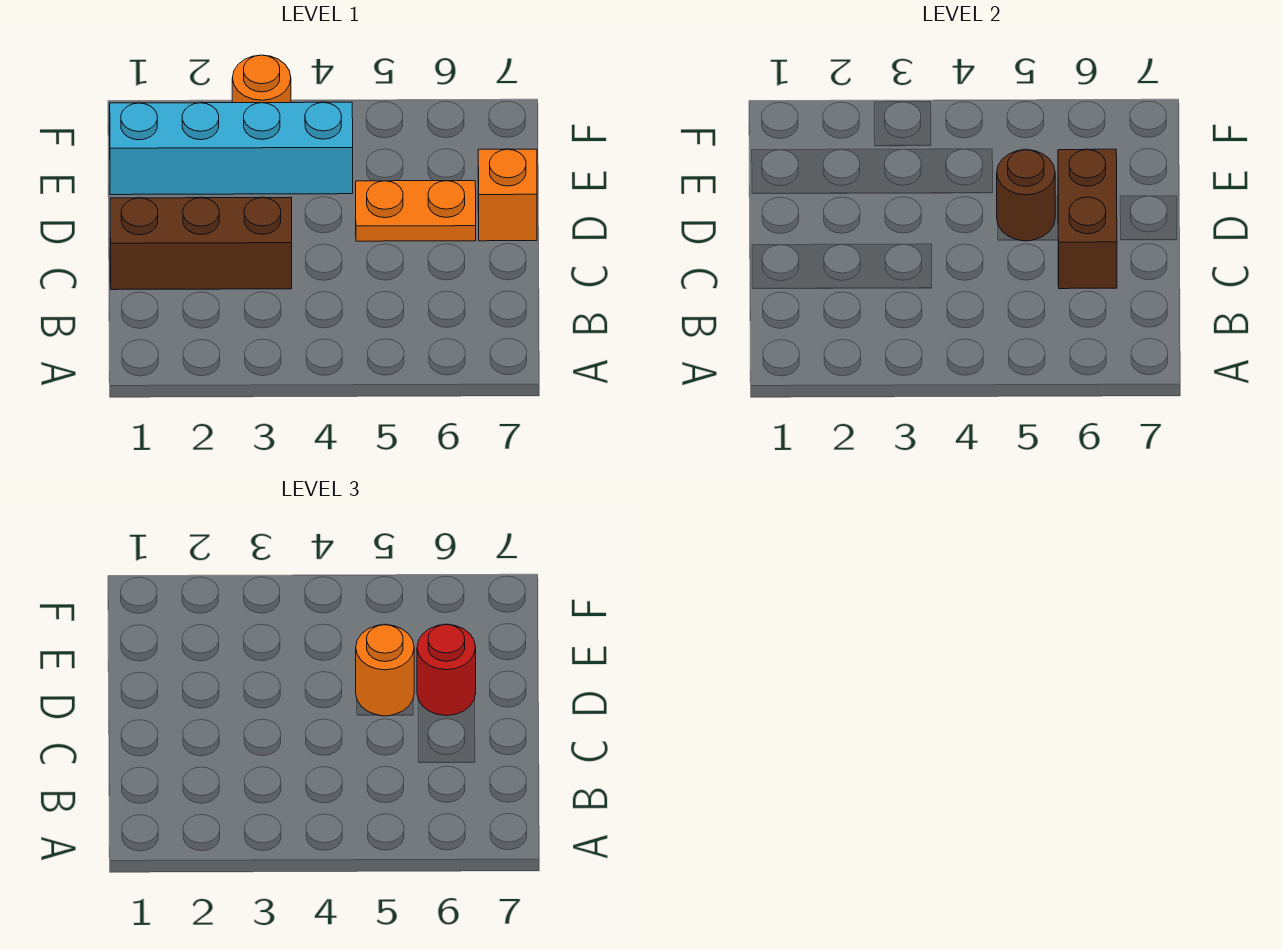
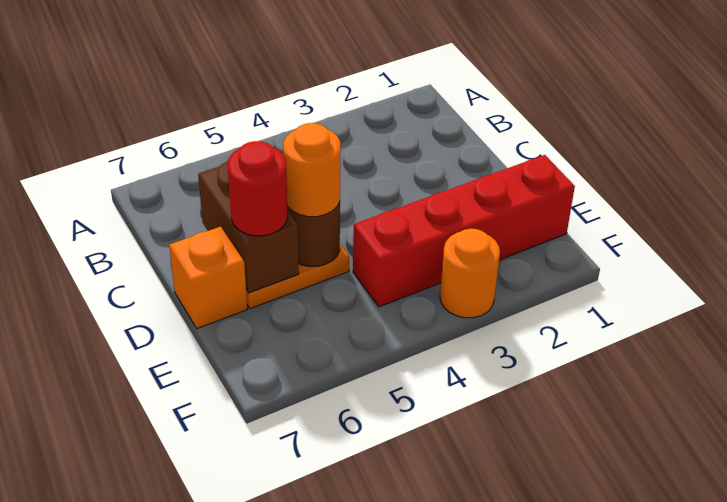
brown brick C1:C3 level 1 -> none
cyan brick E1:E4 level 1 -> red brick E1:E4 level 1

